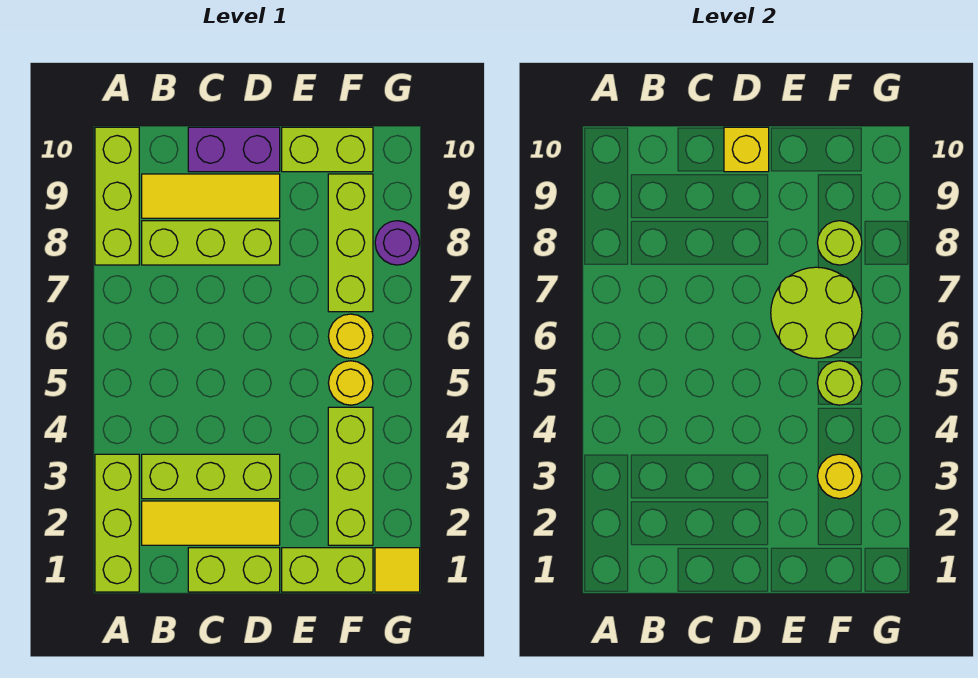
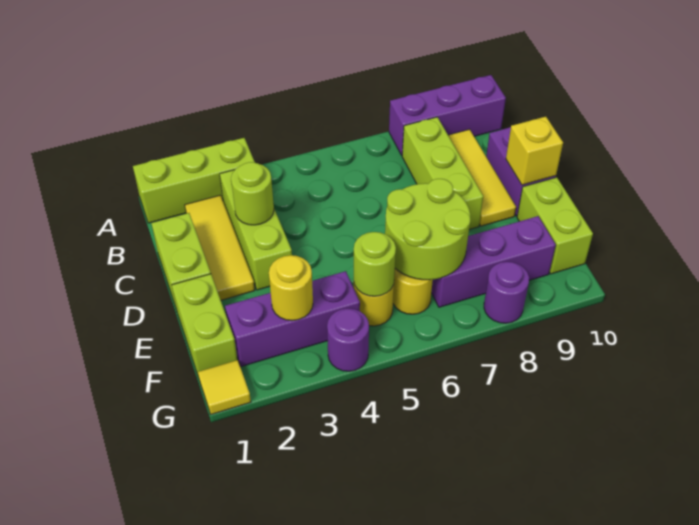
lime brick A8:A10 level 1 -> purple brick A8:A10 level 1
lime brick F2:F4 level 1 -> purple brick F2:F4 level 1
lime brick F7:F9 level 1 -> purple brick F7:F9 level 1
lime round brick F8 level 2 -> lime round brick C3 level 2
none -> purple round brick G4 level 1

